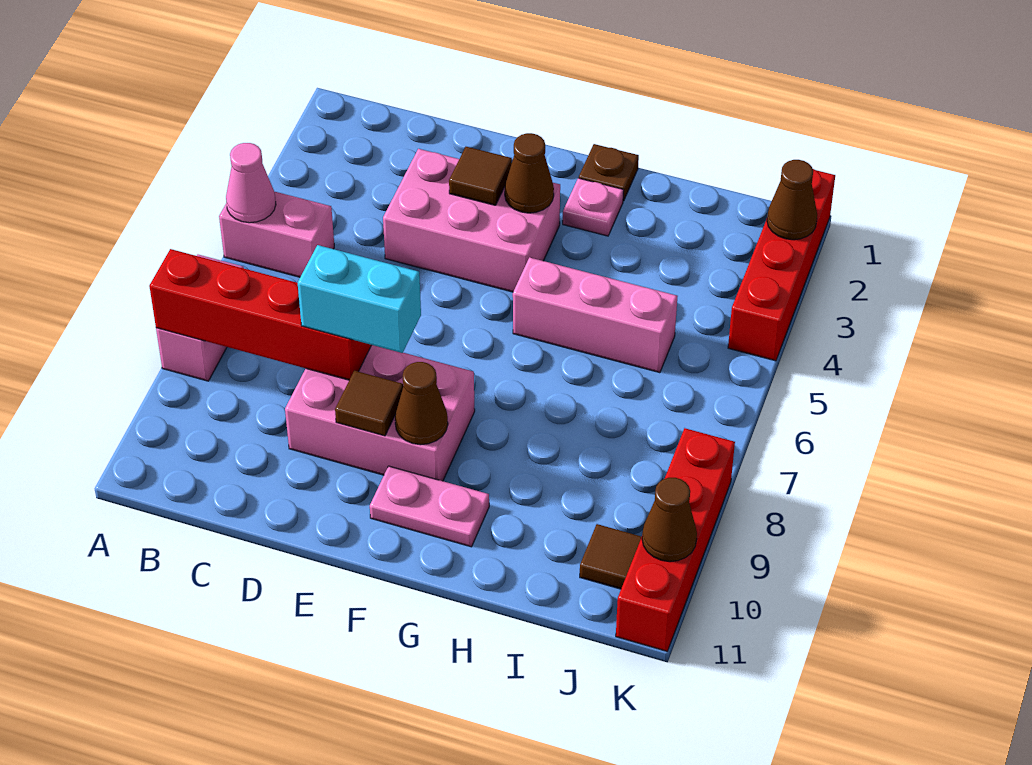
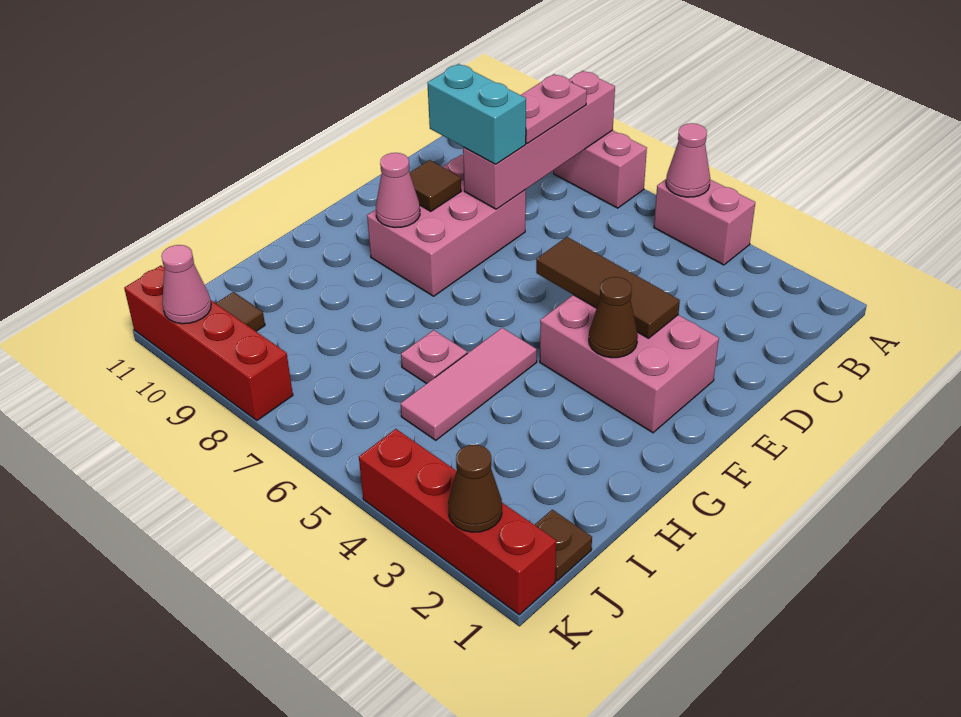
pink brick A5:B5 level 1 -> pink brick A4:A5 level 1
red brick A8:D8 level 2 -> pink brick A8:D8 level 2
pink brick D3:F4 level 1 -> pink brick E2:F4 level 1
cyan brick D8:E8 level 3 -> cyan brick D8:D9 level 3
brown tile E3 level 2 -> brown tile E3:E5 level 2
brown cone F9 level 2 -> pink cone F9 level 2
pink plate F10:G10 level 1 -> pink plate B8:C8 level 3
brown plate G1 level 1 -> brown plate J1 level 1
pink plate G2 level 1 -> pink plate H6 level 1
pink brick G5:I5 level 1 -> pink tile G5:I5 level 1
brown cone K10 level 2 -> pink cone K10 level 2

